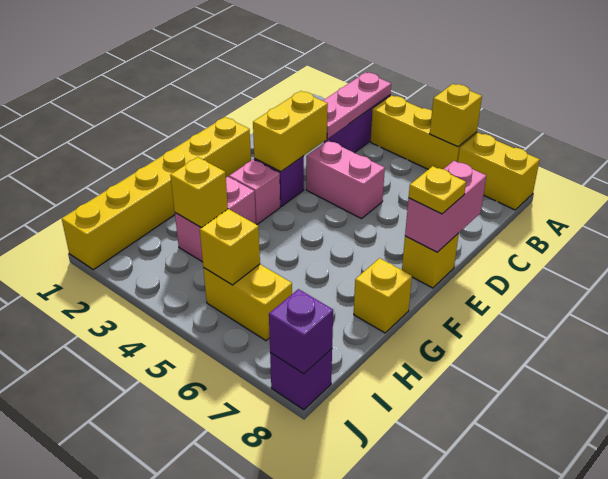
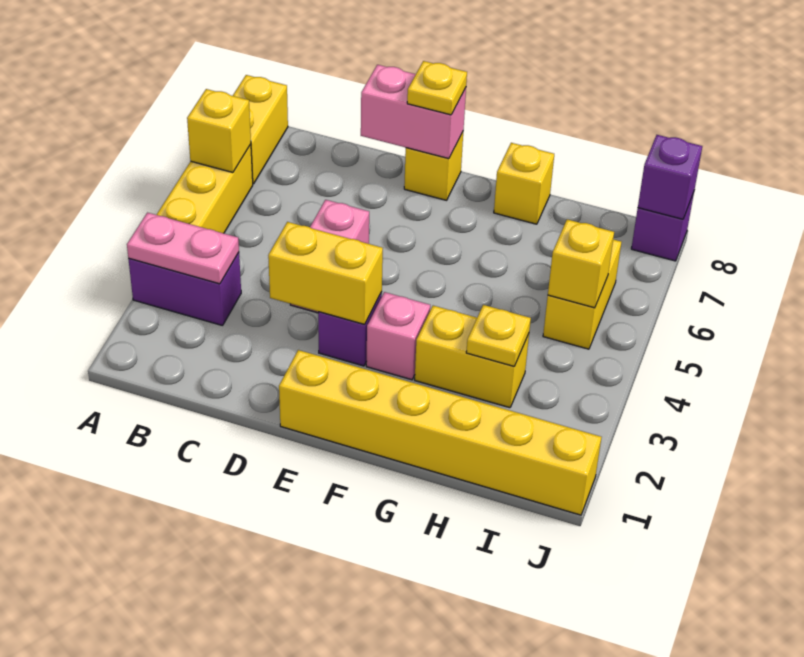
pink plate A3:C3 level 2 -> pink plate A3:B3 level 2
pink brick G3:H3 level 1 -> yellow brick G3:H3 level 1
yellow brick H3 level 2 -> yellow plate H3 level 2

